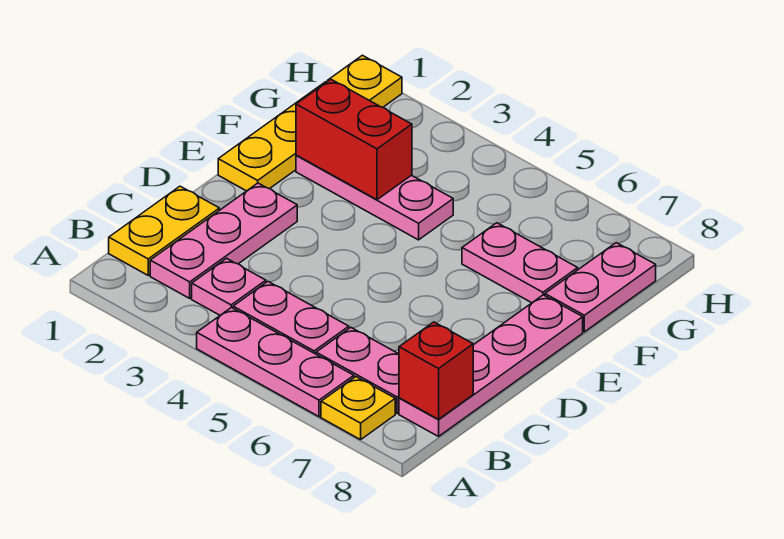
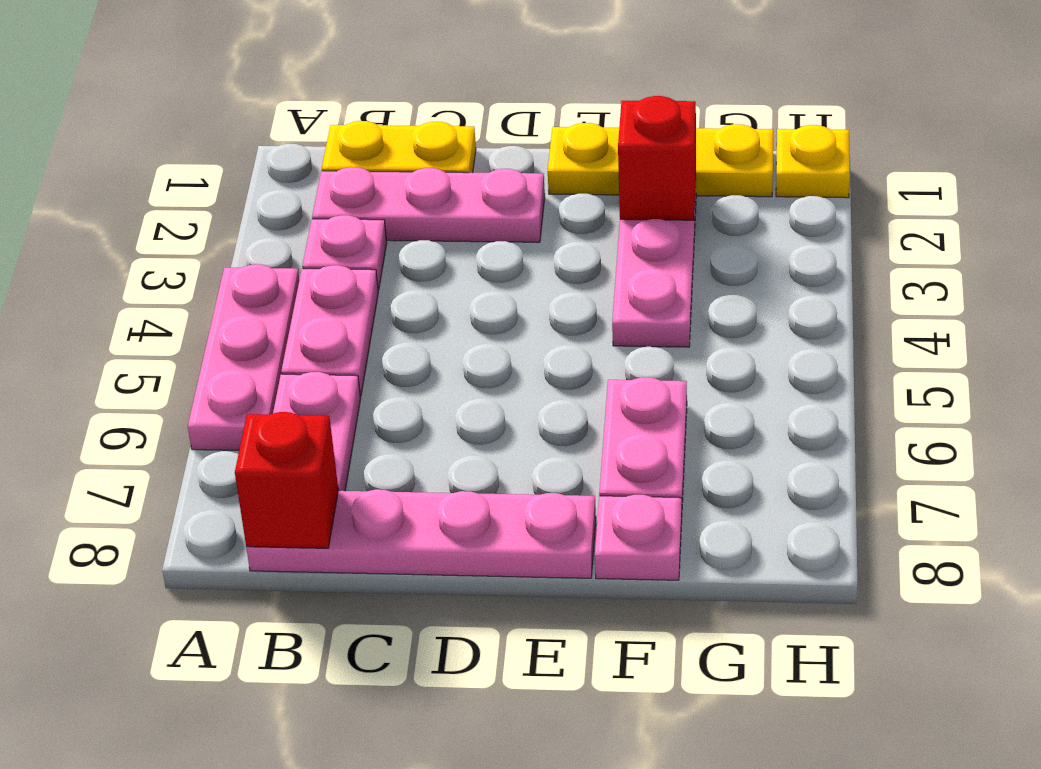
yellow plate A7 level 1 -> none
red brick F2:F3 level 2 -> red brick F2 level 2
pink plate F8:G8 level 1 -> pink plate F8 level 1

